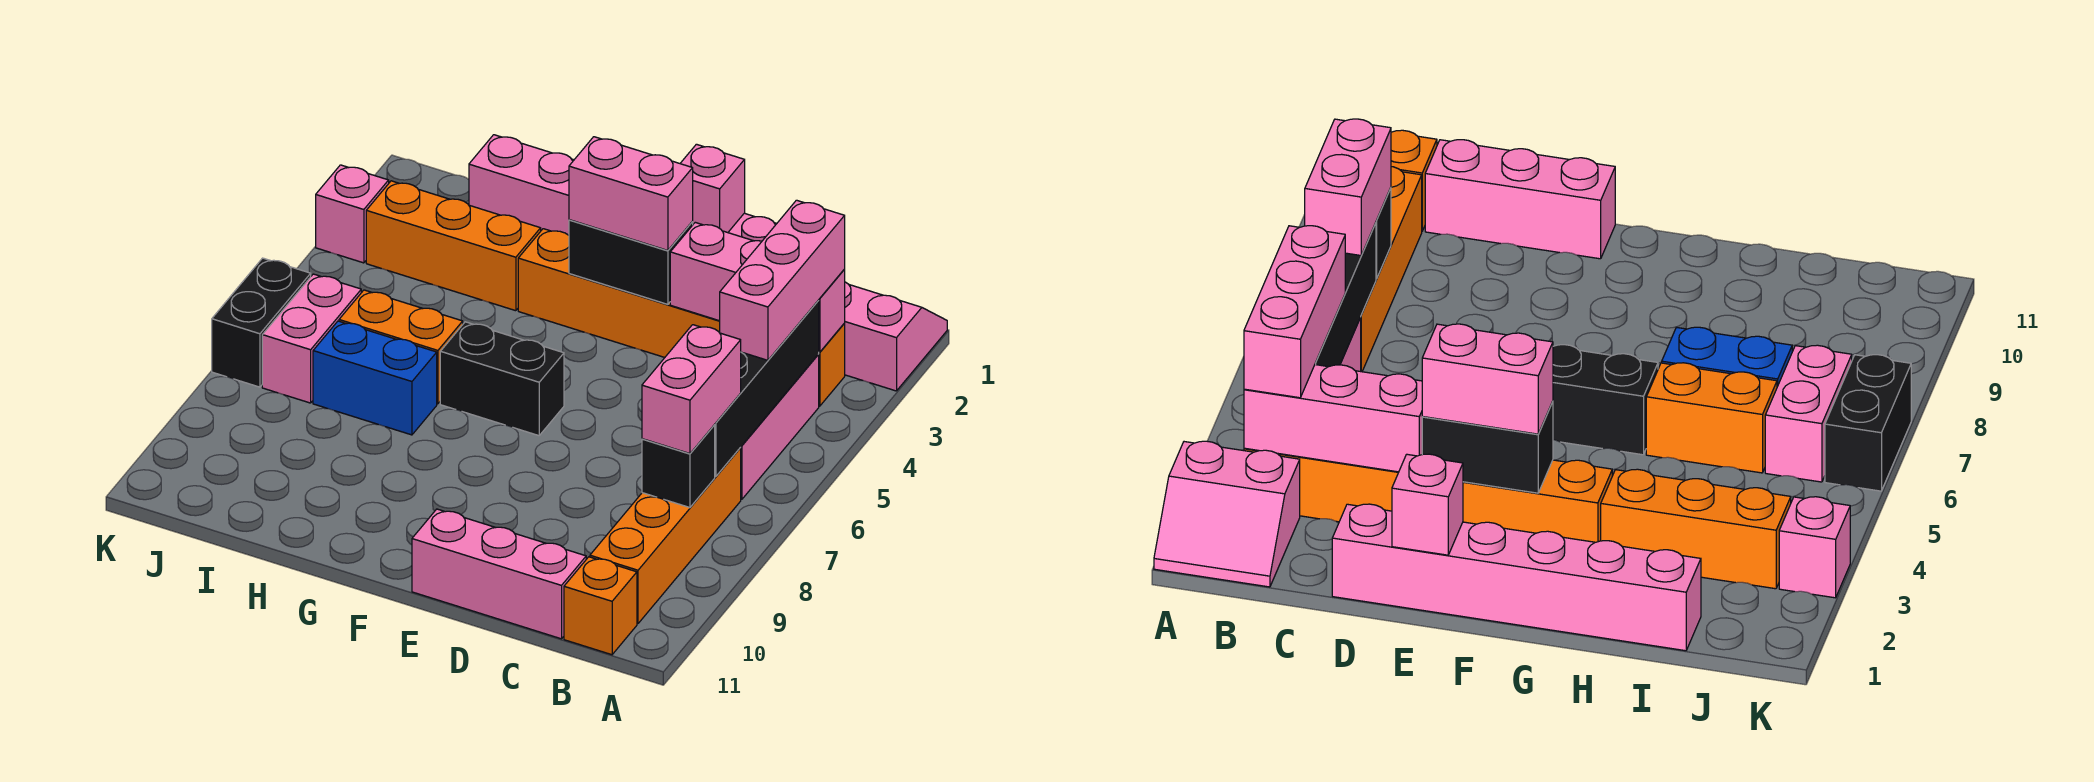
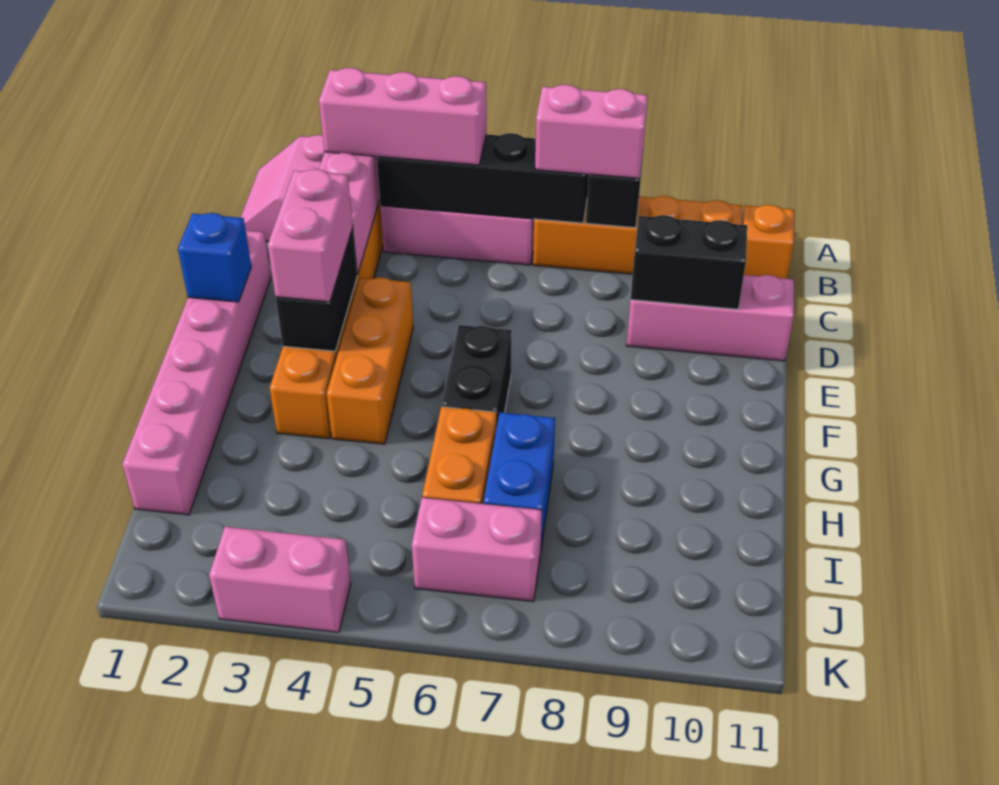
pink brick C11:E11 level 1 -> pink brick D9:D11 level 1
pink brick E1 level 2 -> blue brick E1 level 2
orange brick H3:J3 level 1 -> orange brick E4:G4 level 1
pink brick K3 level 1 -> pink brick K3:K4 level 1
black brick K6:K7 level 1 -> black brick D9:D10 level 2

